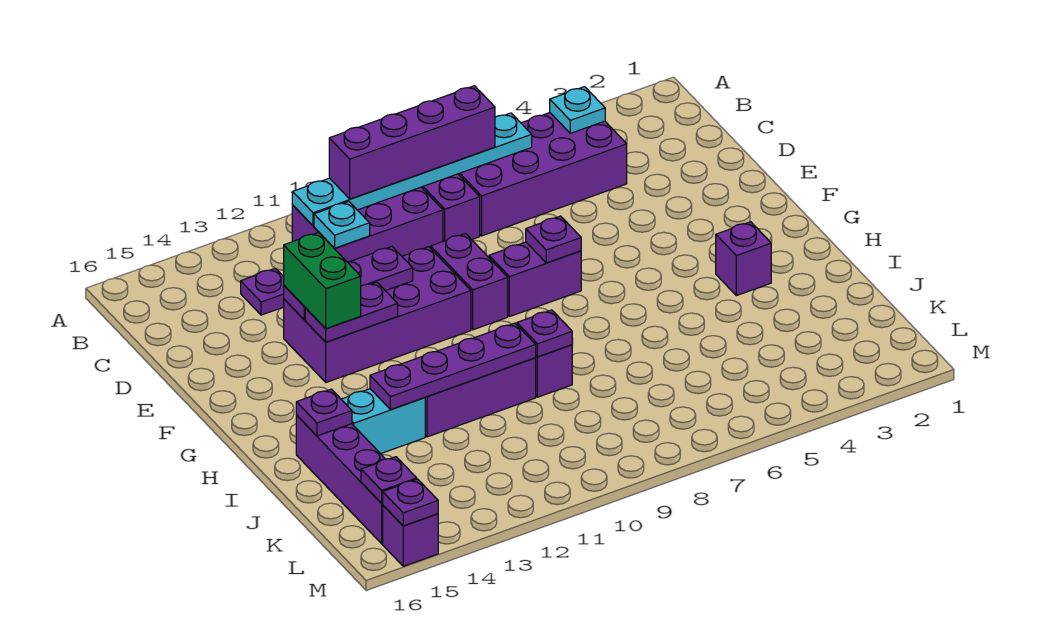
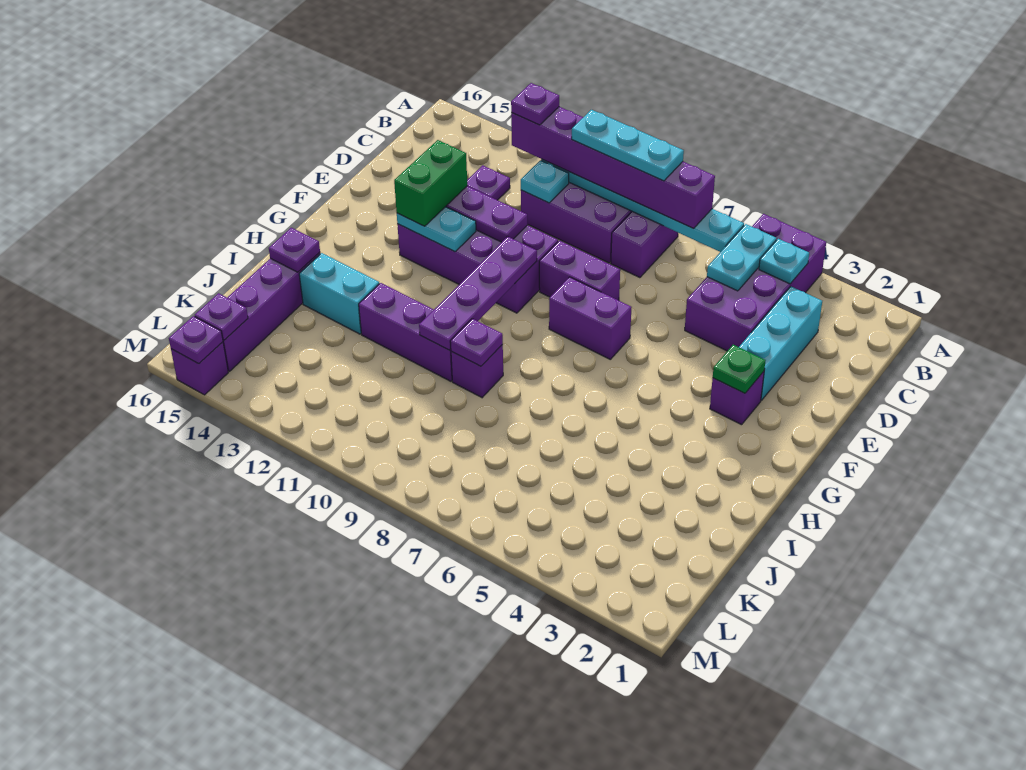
purple brick B4:C7 level 1 -> purple brick A4:D5 level 1
none -> cyan plate B5:C5 level 2
purple brick B7:B10 level 3 -> purple brick B7:B12 level 3
none -> cyan plate B8:B10 level 4
none -> cyan brick C3:E3 level 1
purple brick E9:F9 level 1 -> purple brick E8:E9 level 1
none -> green plate F3 level 2
purple plate F7 level 2 -> purple plate B12 level 4
purple plate F12:F13 level 2 -> cyan plate F12:F13 level 2
purple brick H3 level 1 -> purple brick F3 level 1
purple plate I10:I13 level 2 -> purple plate F10:I10 level 2

